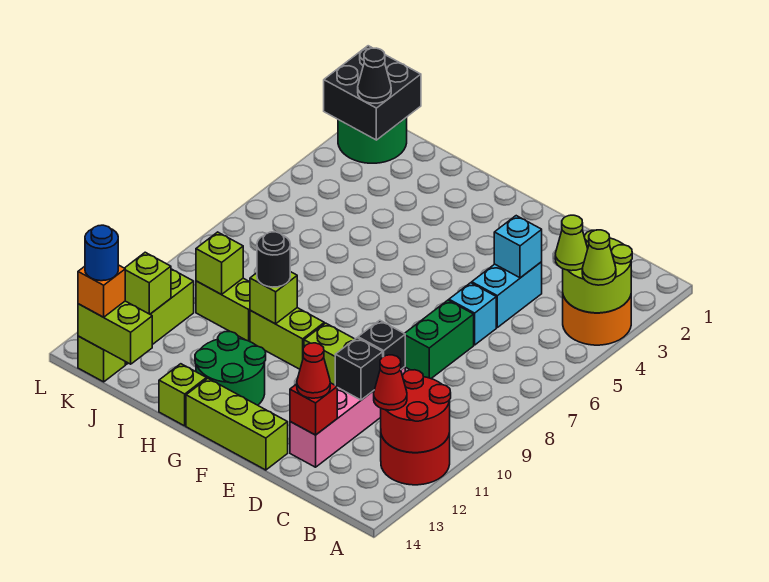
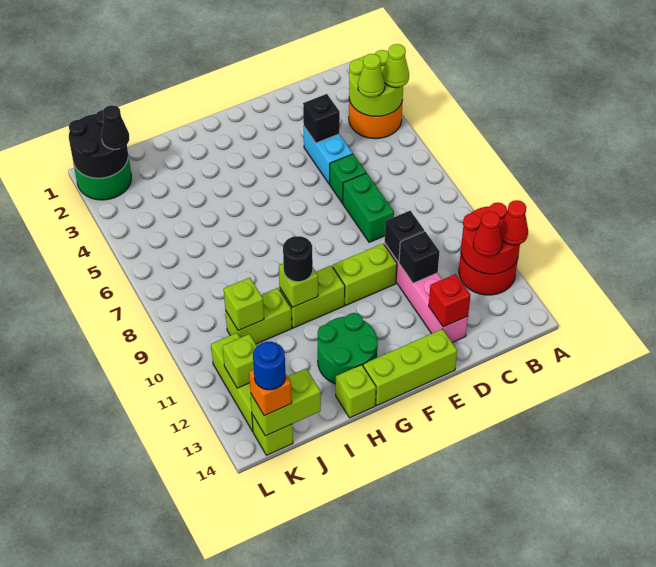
cyan brick D4 level 2 -> black brick D4 level 2
cyan brick D6 level 1 -> green brick D6 level 1
red cone D13 level 3 -> red cone A12 level 3
black brick K1:L2 level 2 -> black round brick K1:L2 level 2

